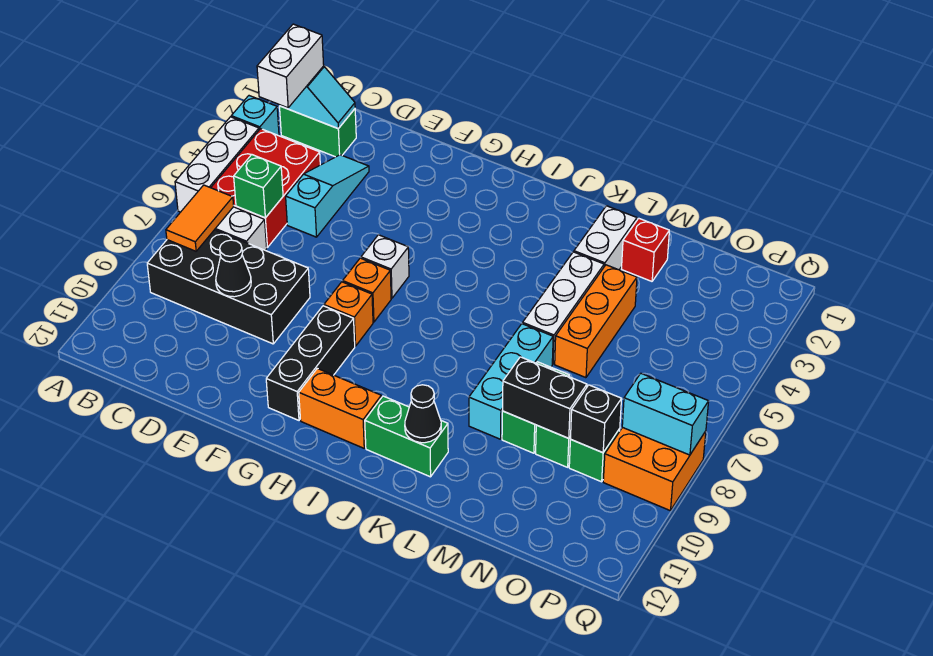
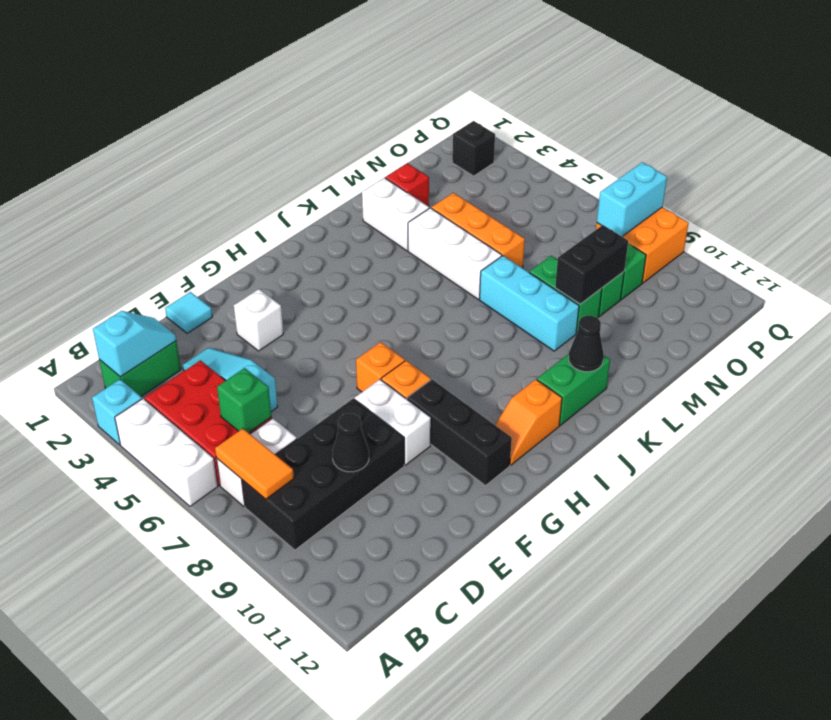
white brick B2:B3 level 3 -> white brick F8:F9 level 1
none -> cyan tile E1 level 1
white brick G6 level 1 -> white brick F3 level 1
orange brick H11:I11 level 1 -> orange slope H11:I11 level 1 top I
black brick O9 level 2 -> black brick P2 level 1

